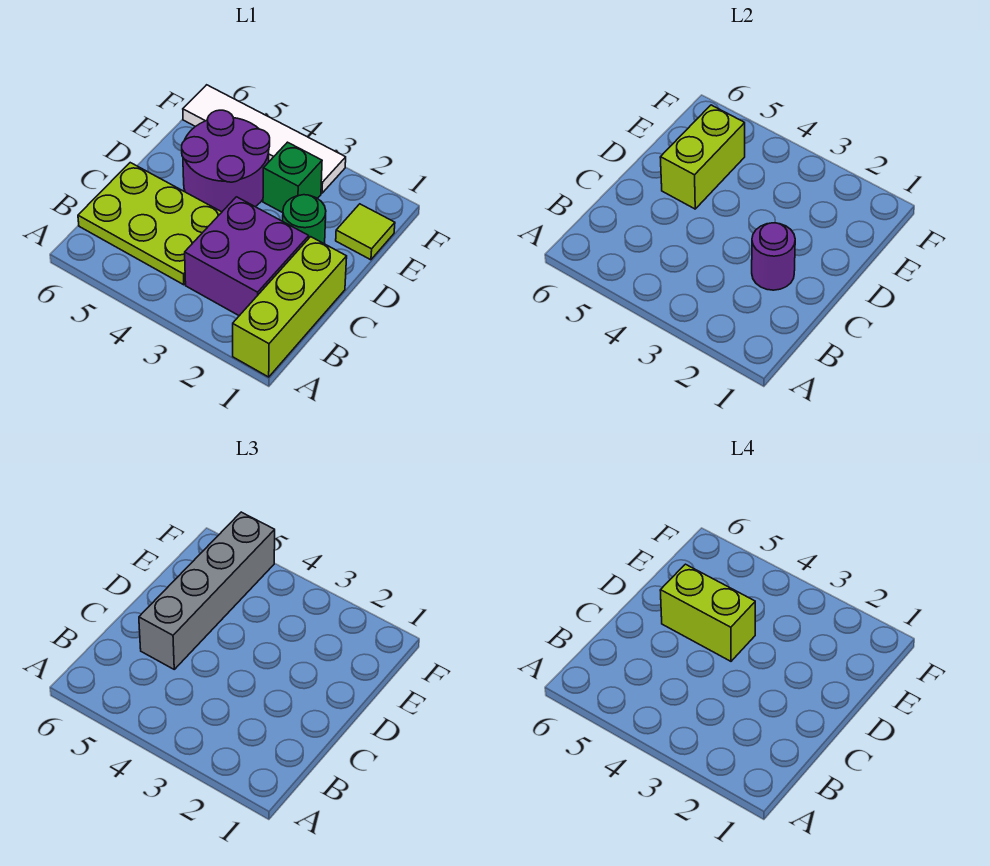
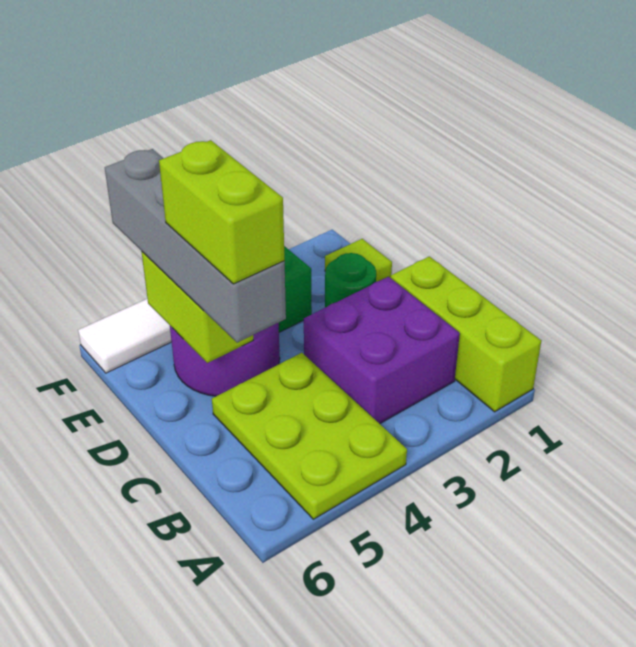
lime plate B4:C6 level 1 -> lime plate A4:C5 level 1
purple round brick C2 level 2 -> none
lime brick D4:D5 level 4 -> lime brick C5:D5 level 4

